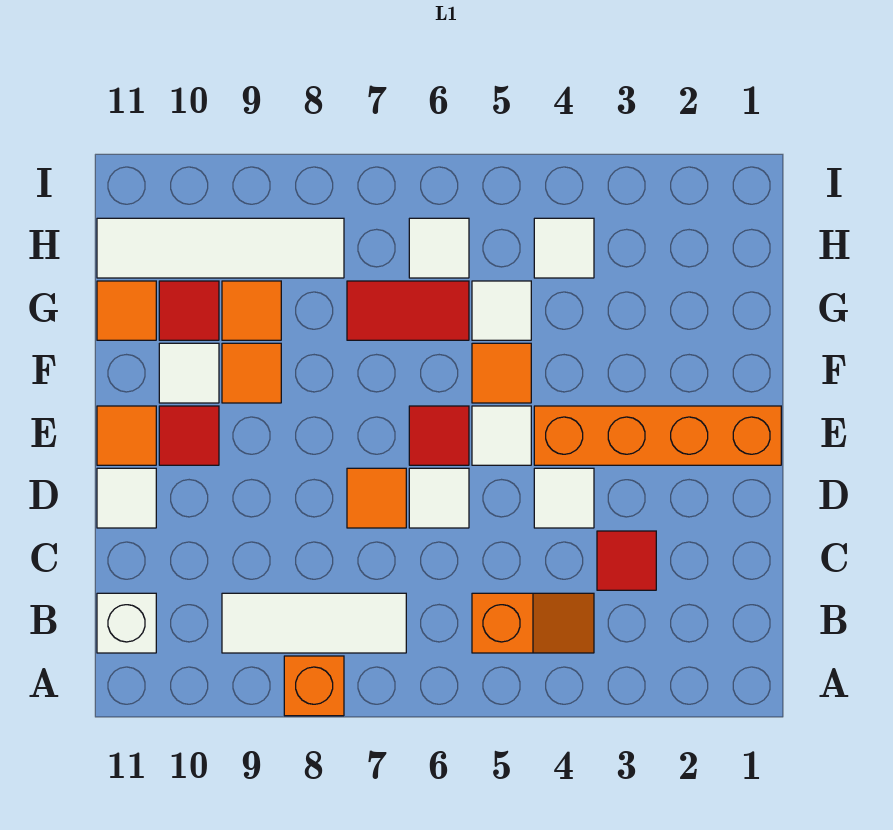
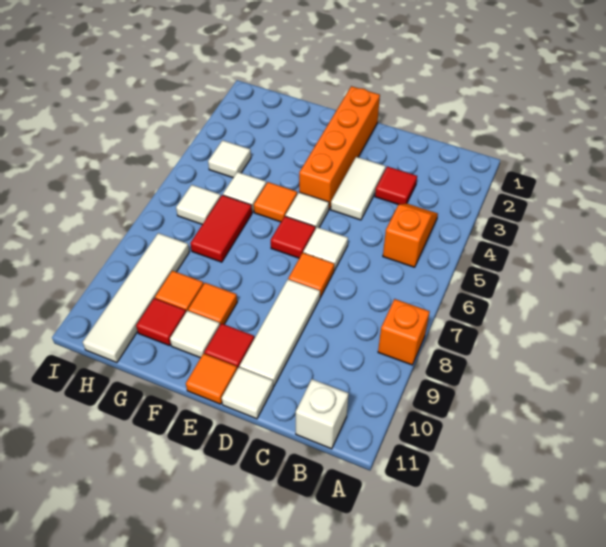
white tile B7:B9 level 1 -> white tile D8:D10 level 1
white tile D4 level 1 -> white tile D3:D4 level 1
orange tile G11 level 1 -> none

